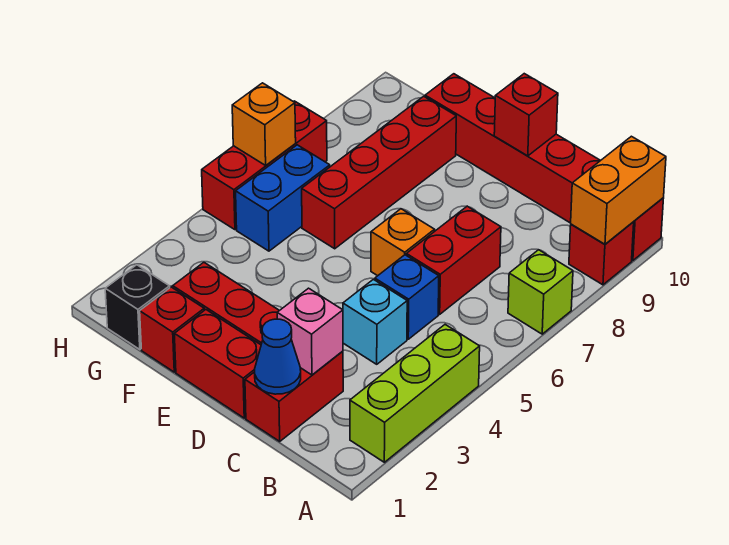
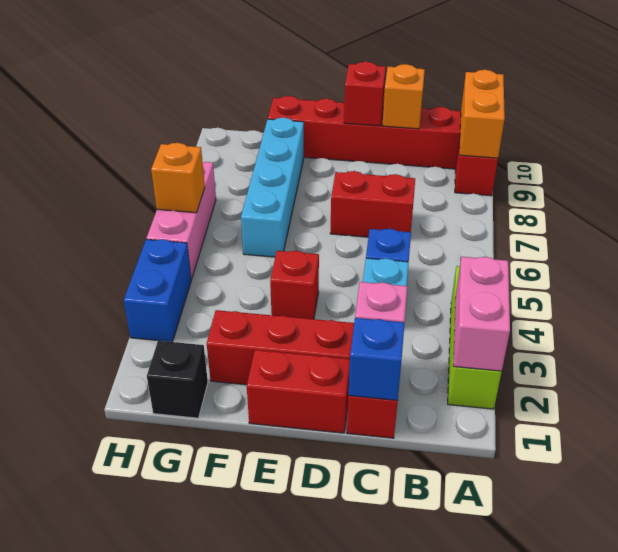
none -> pink brick A2:A3 level 2
lime brick A7 level 1 -> none
blue cone C1 level 2 -> blue brick C1 level 2
red brick C6:C7 level 1 -> red brick C7:D7 level 1
orange brick D6 level 1 -> orange brick C10 level 2
red brick F1 level 1 -> red brick E4 level 1
red brick F6:F9 level 1 -> cyan brick F6:F9 level 1
blue brick G5:G6 level 1 -> blue brick H3:H4 level 1
red brick H5:H7 level 1 -> pink brick H5:H7 level 1

